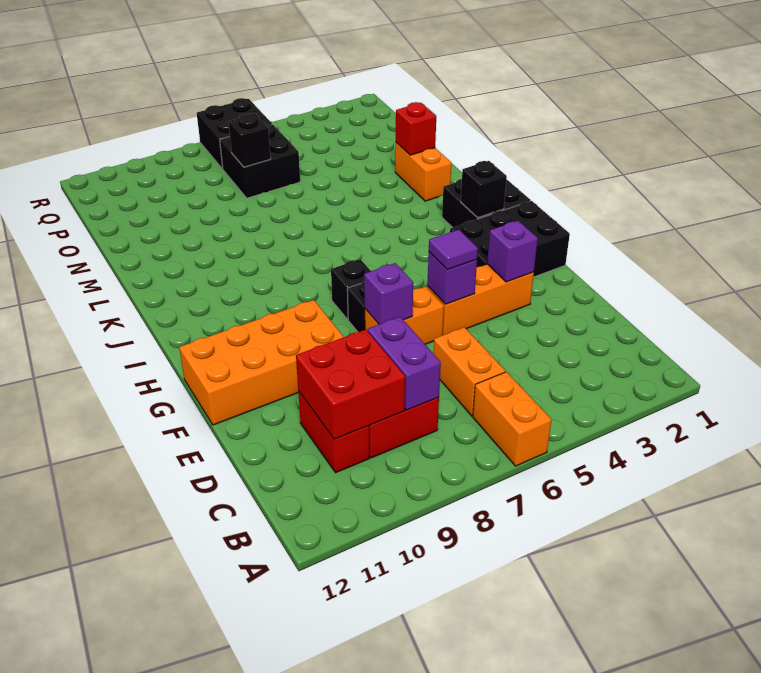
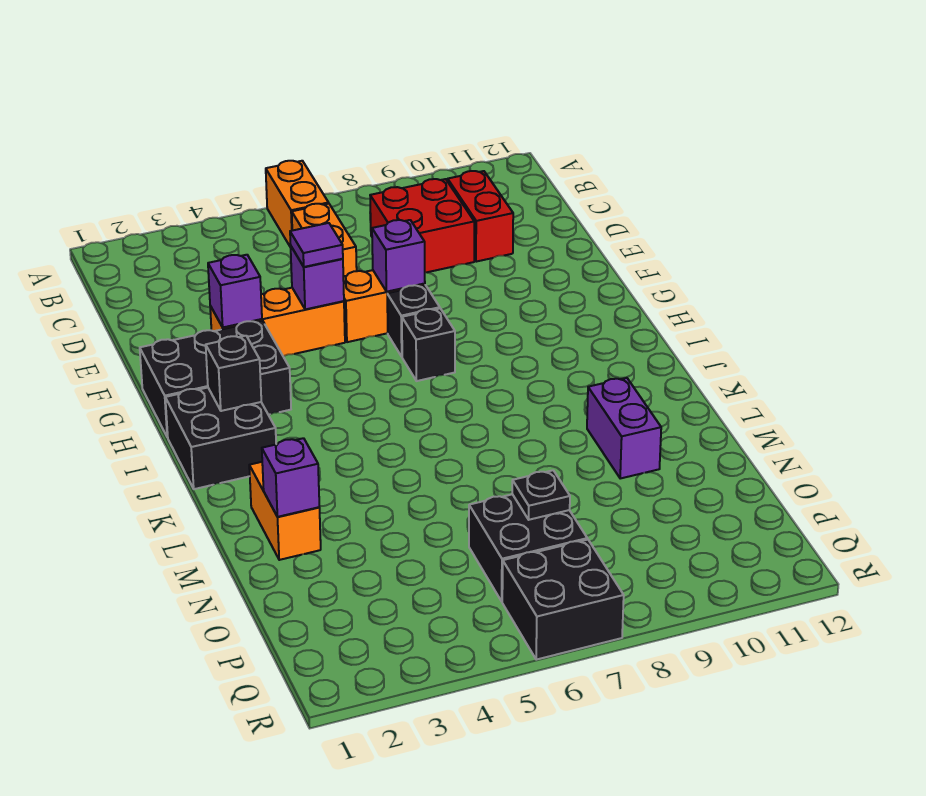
purple brick C8:D8 level 2 -> purple brick L10:M10 level 1
red brick C9:D10 level 2 -> none
orange brick F9:G12 level 1 -> none
red brick M2 level 2 -> purple brick M2 level 2
black brick O7 level 2 -> black plate O7 level 2

